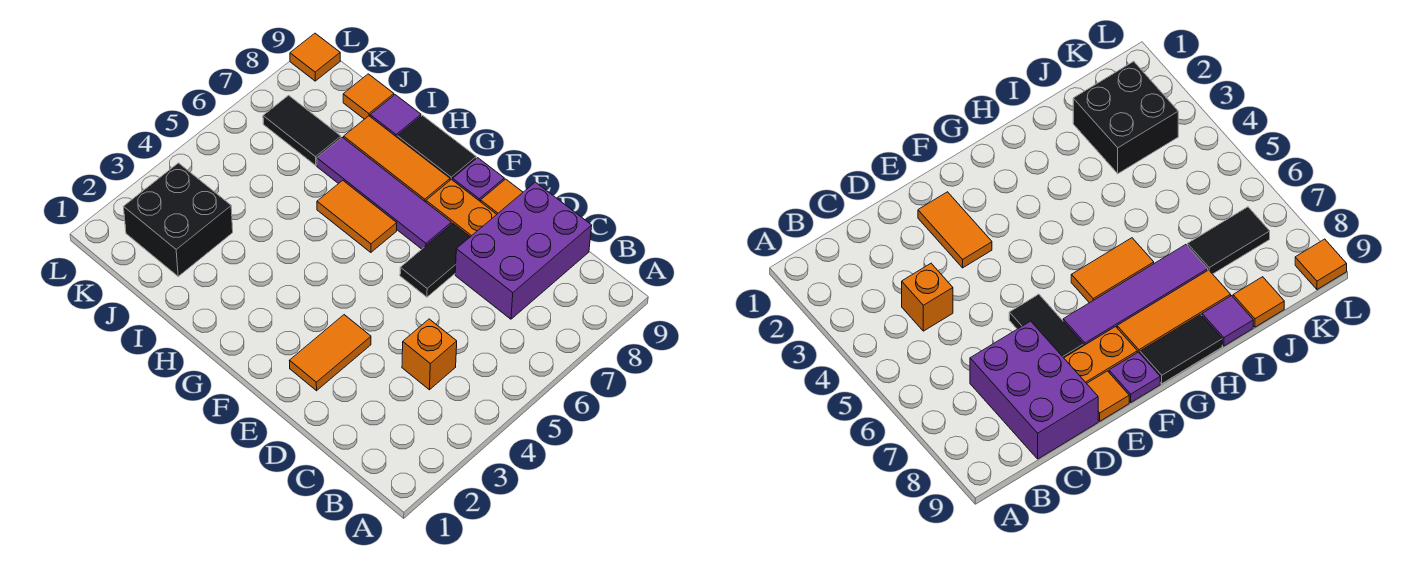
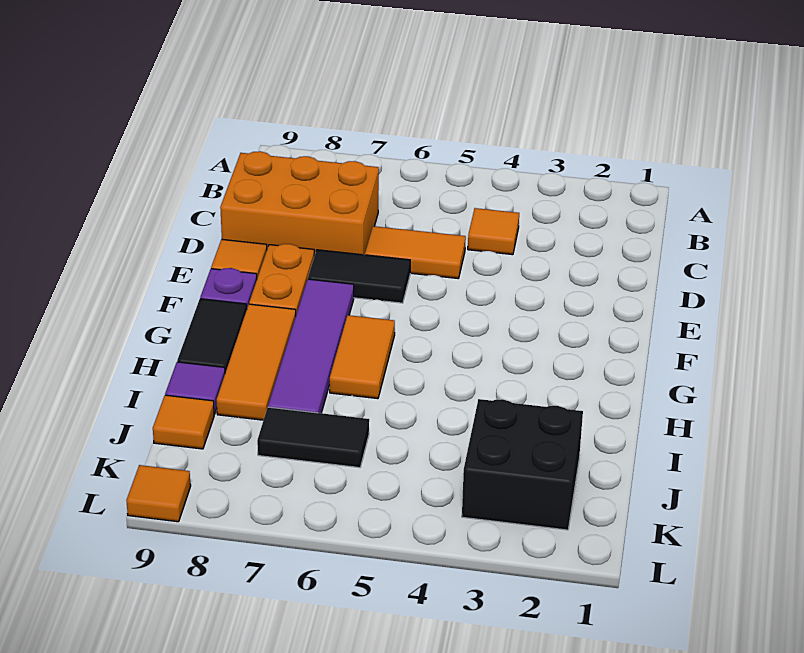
orange brick C4 level 1 -> orange tile C4 level 1
purple brick C7:D9 level 1 -> orange brick C7:D9 level 1
orange tile E2:E3 level 1 -> orange tile D5:D6 level 1
black tile J7:K7 level 1 -> black tile J6:J7 level 1

